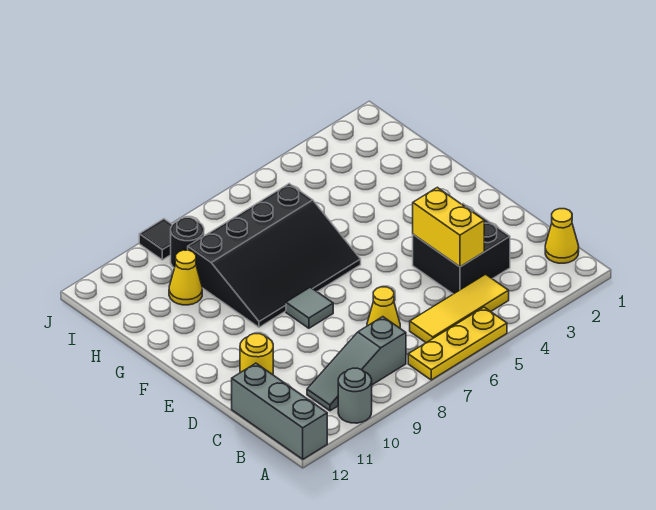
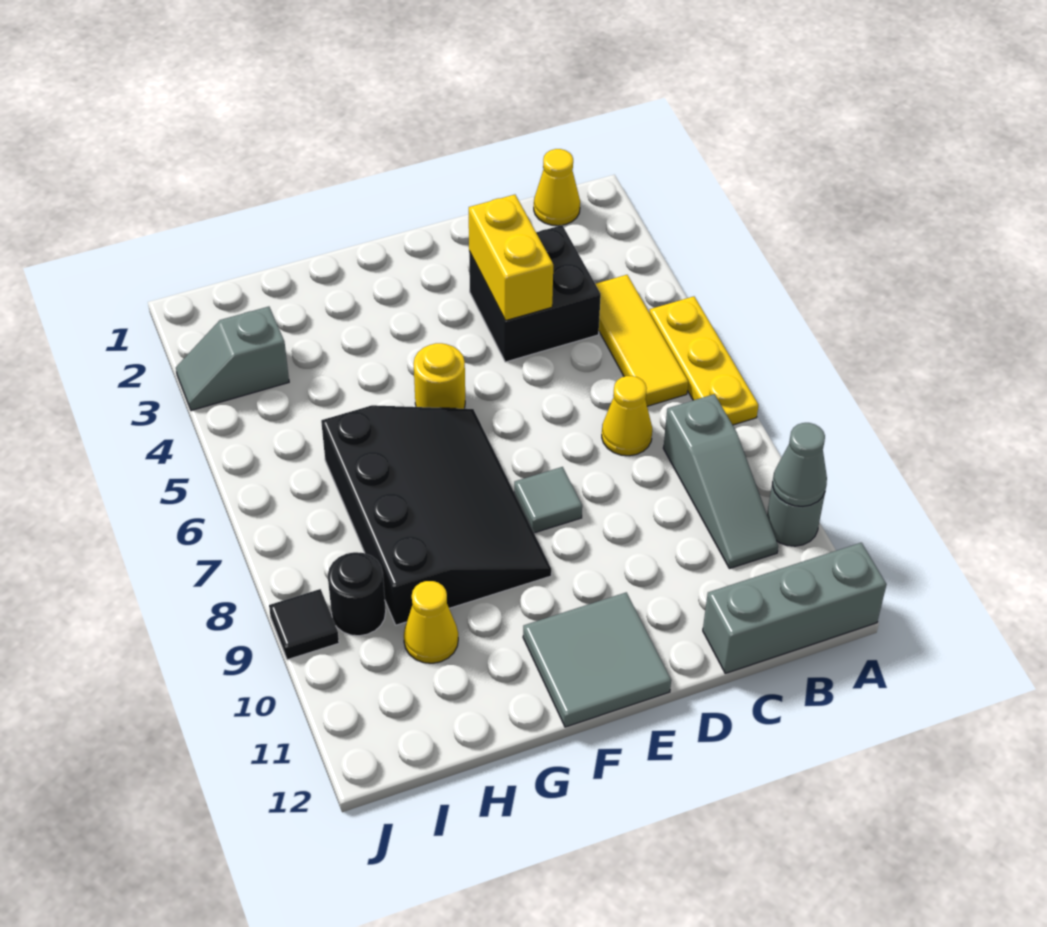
none -> grey cone A10 level 2
yellow brick C4:D4 level 2 -> yellow brick D3:D4 level 2
yellow round brick D11 level 1 -> yellow round brick F5 level 1
none -> grey tile E11:F12 level 1
none -> grey slope I3:J3 level 1 top I

